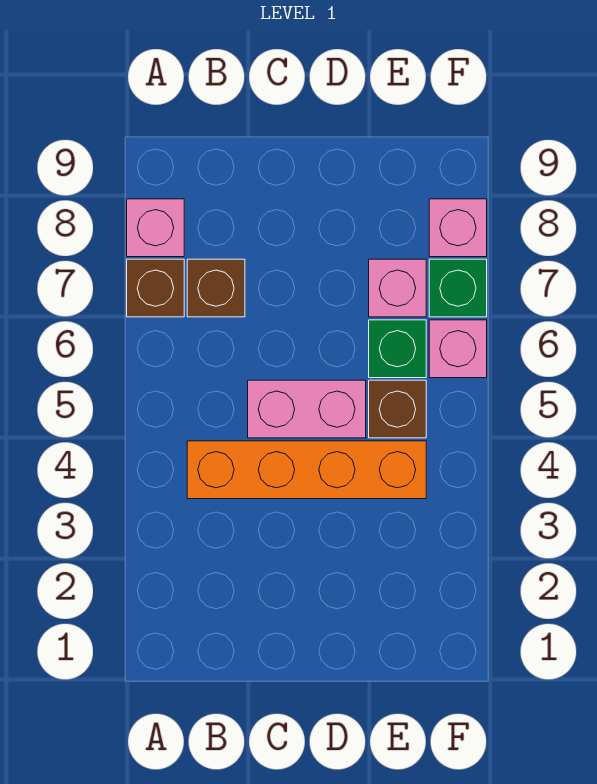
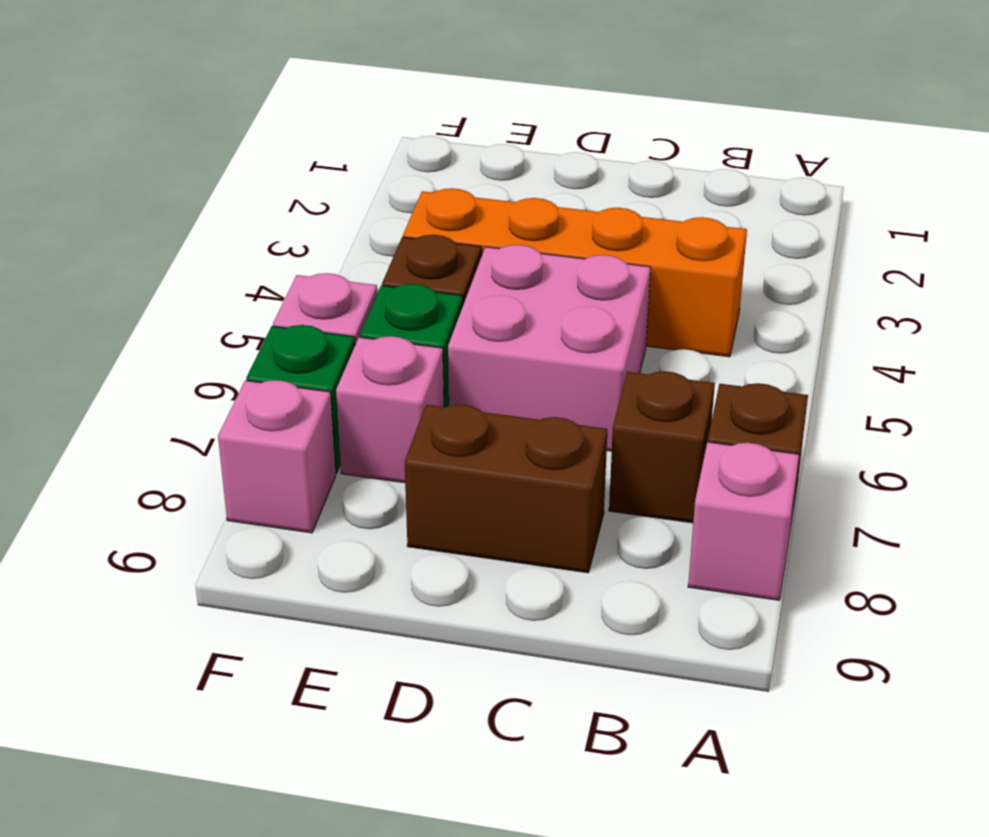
pink brick C5:D5 level 1 -> pink brick C5:D6 level 1
none -> brown brick C8:D8 level 1

